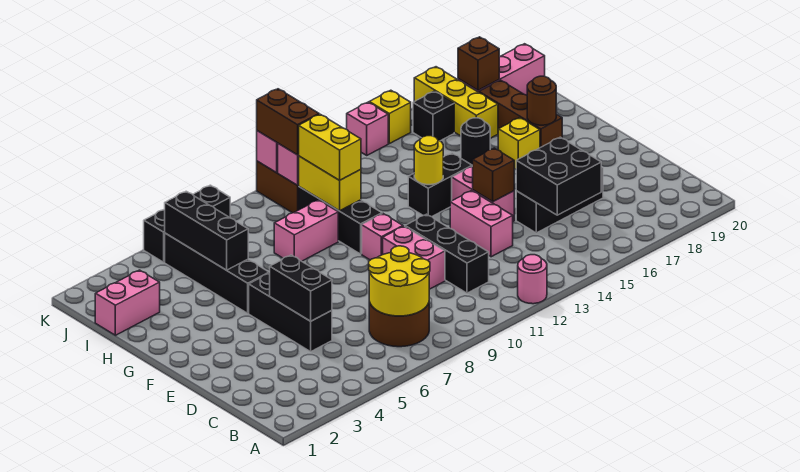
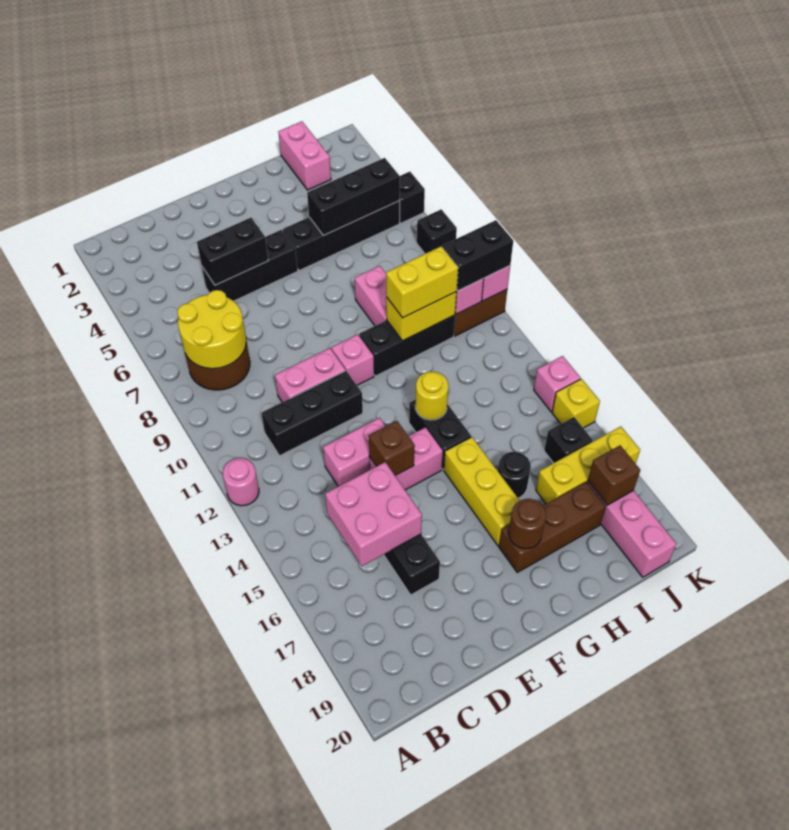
black brick C15:D16 level 2 -> pink brick C15:D16 level 2
yellow brick G17 level 1 -> yellow brick G15:G17 level 1
brown brick J10:K10 level 3 -> black brick J10:K10 level 3

